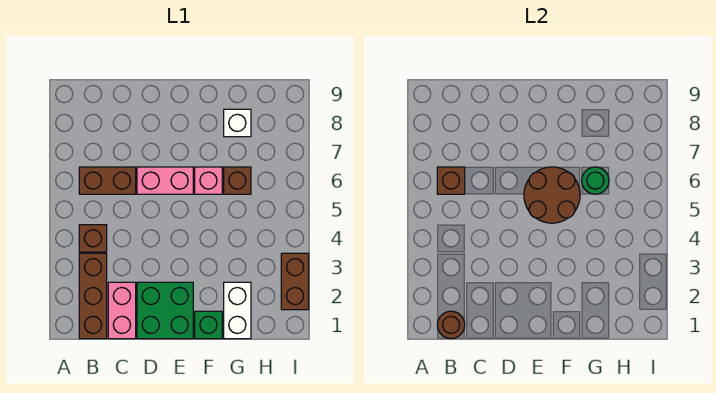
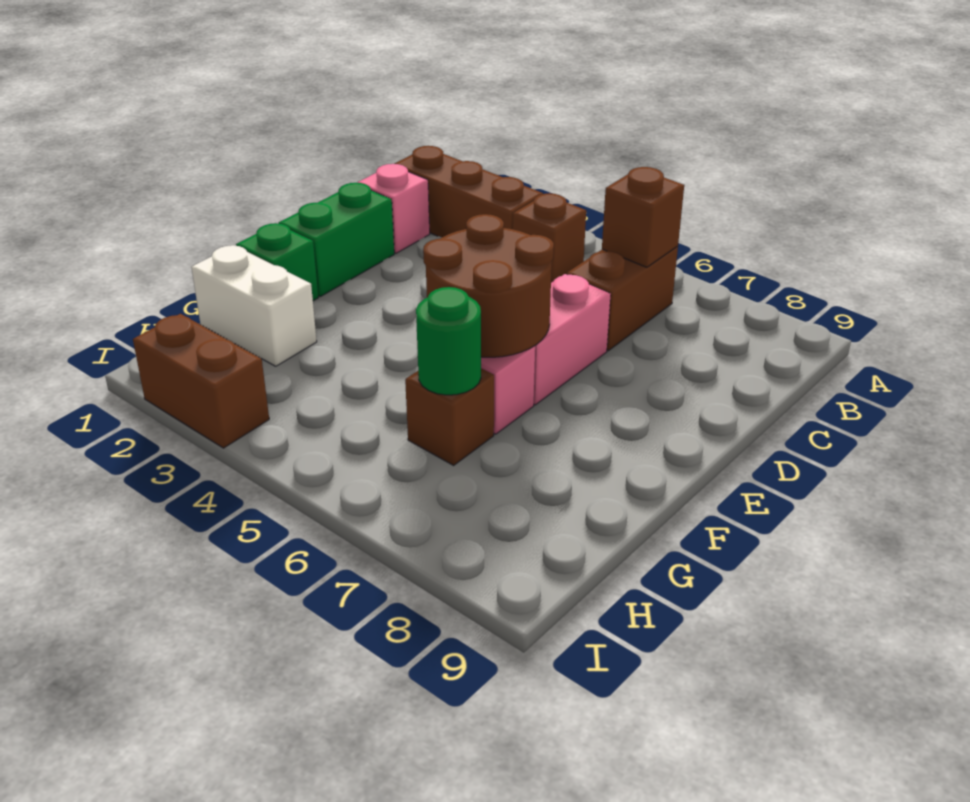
brown round brick B1 level 2 -> none
pink brick C1:C2 level 1 -> pink brick C1 level 1
green brick D1:E2 level 1 -> green brick D1:E1 level 1
white brick G8 level 1 -> none

